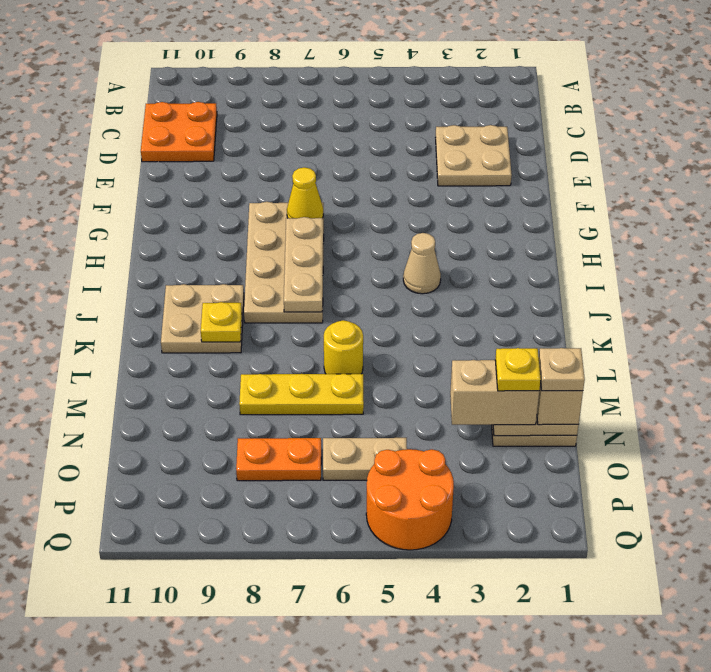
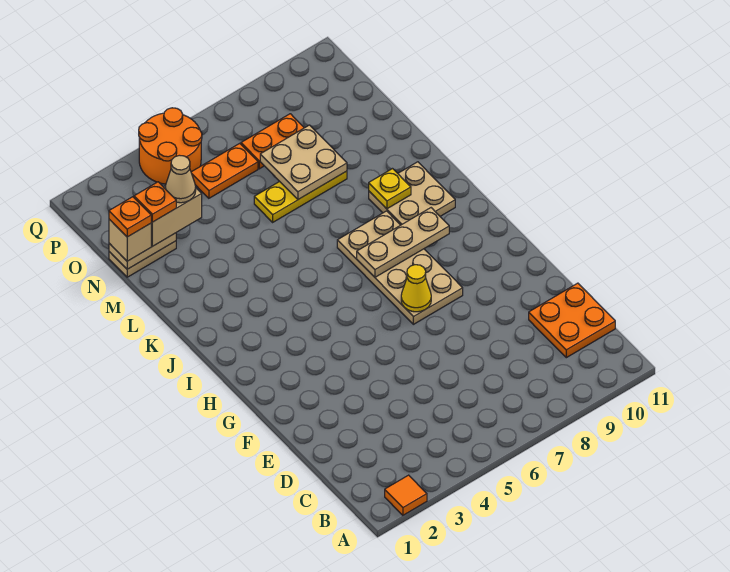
none -> orange tile A2 level 1
tan plate D2:E3 level 1 -> tan plate M7:N8 level 2
tan plate H7:J7 level 2 -> tan plate I7:I9 level 2
tan cone I4 level 1 -> tan cone N3 level 4
yellow round brick L6 level 1 -> none
tan plate N1 level 4 -> orange plate N1 level 4
yellow plate N2 level 4 -> orange plate N2 level 4
tan plate O5:O6 level 1 -> orange plate O5:O6 level 1

